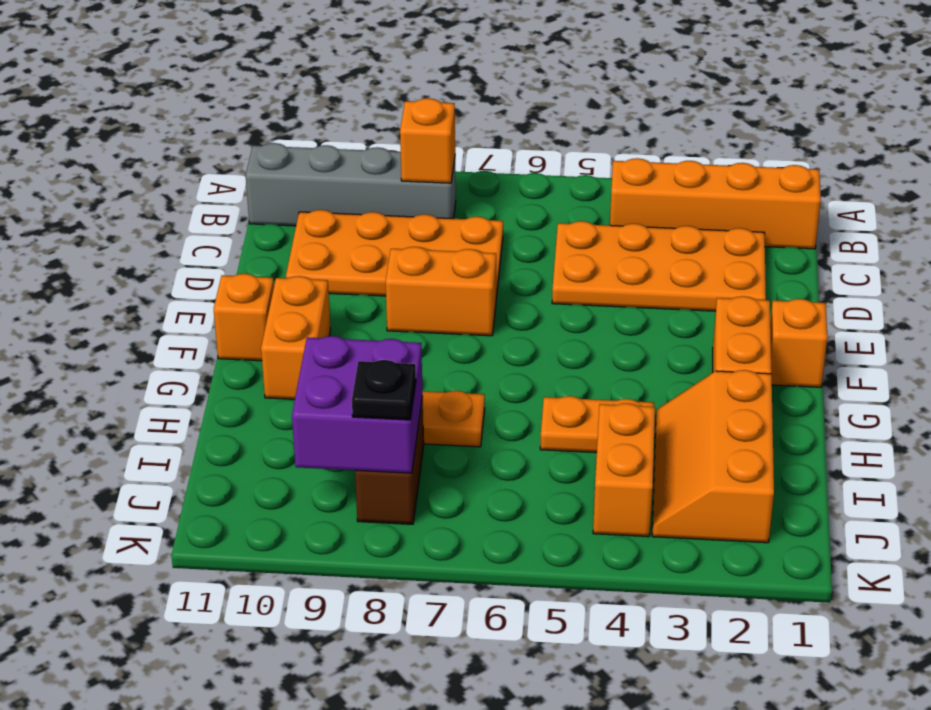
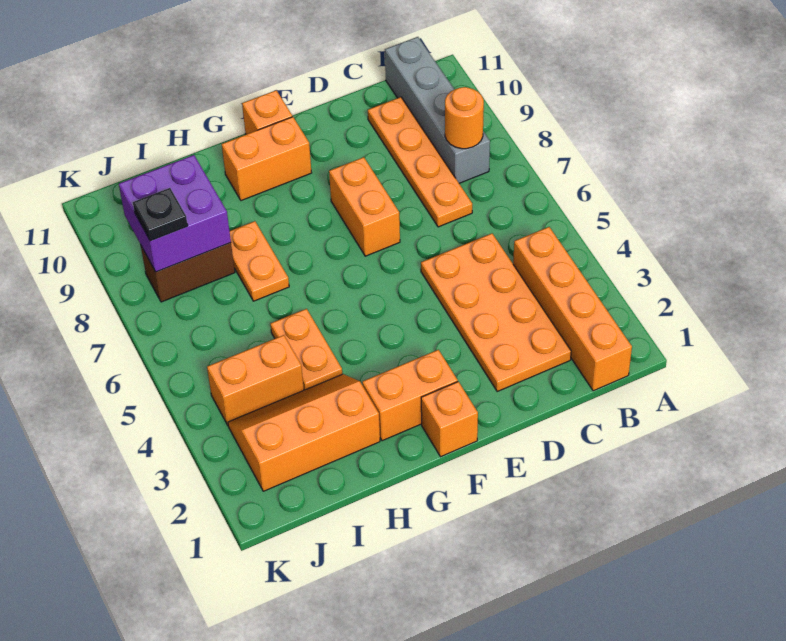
orange brick B8 level 2 -> orange round brick B8 level 2
orange plate C7:D10 level 1 -> orange plate C7:C10 level 1

